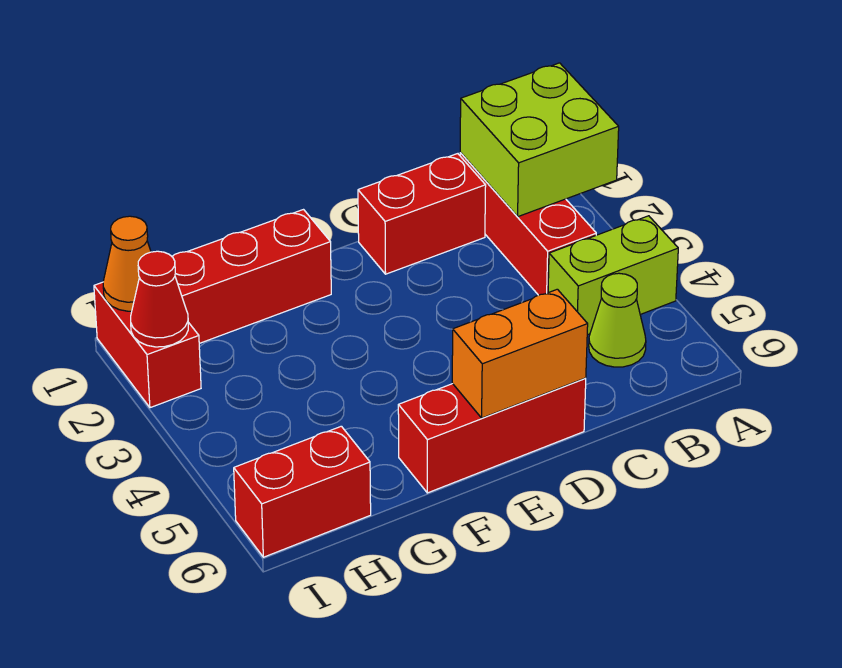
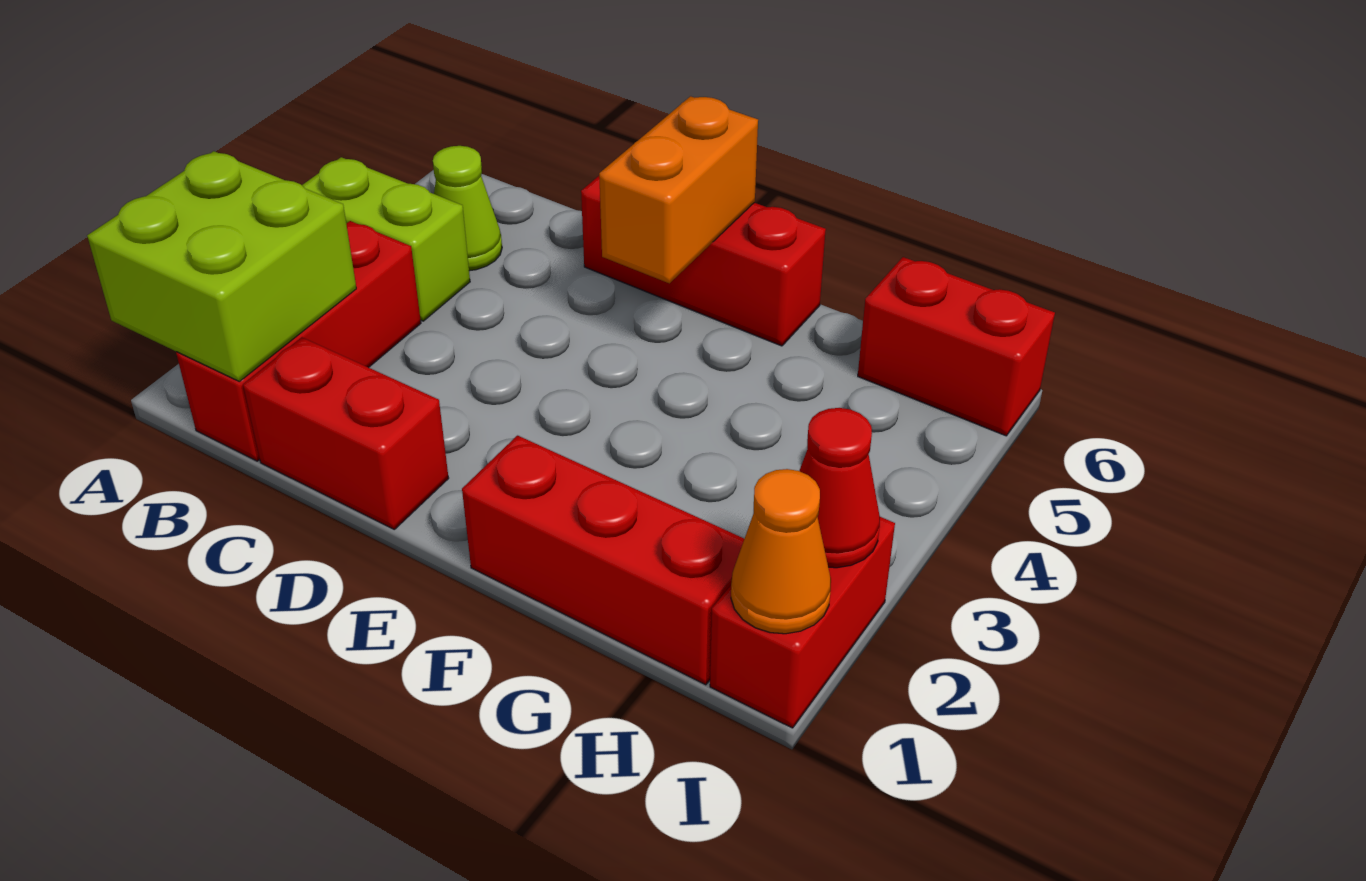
orange brick D6:E6 level 2 -> orange brick E5:E6 level 2

